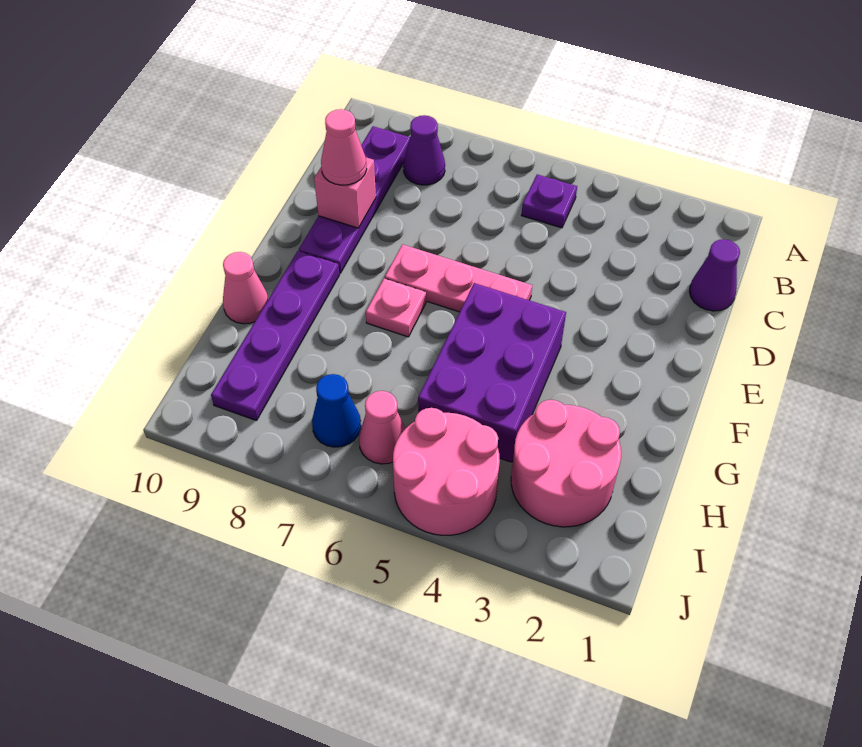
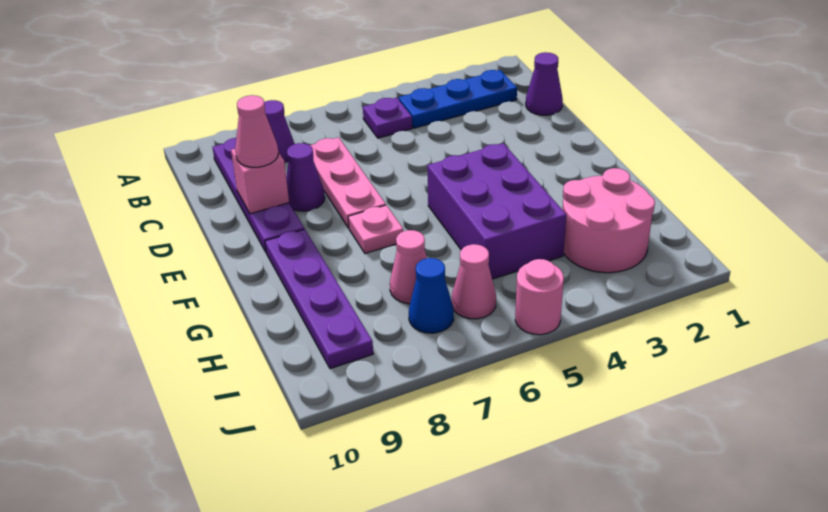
none -> blue plate B2:B4 level 1
none -> purple cone D8 level 1
pink plate E5:E7 level 1 -> pink plate C7:E7 level 1
pink cone G10 level 1 -> pink cone H7 level 1
pink round brick I4:J5 level 1 -> pink round brick J5 level 1

